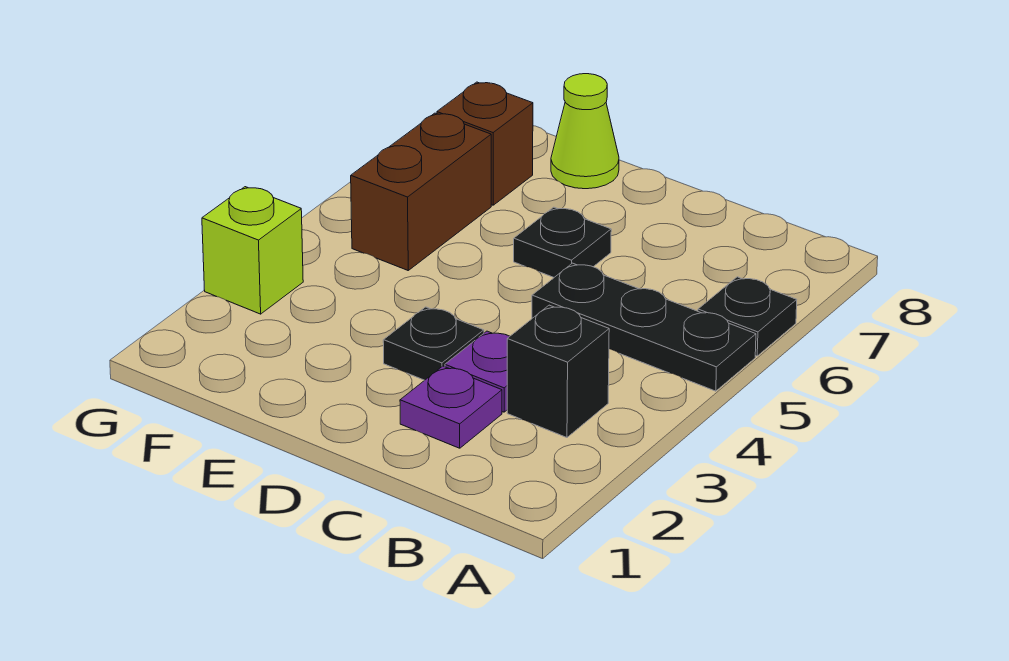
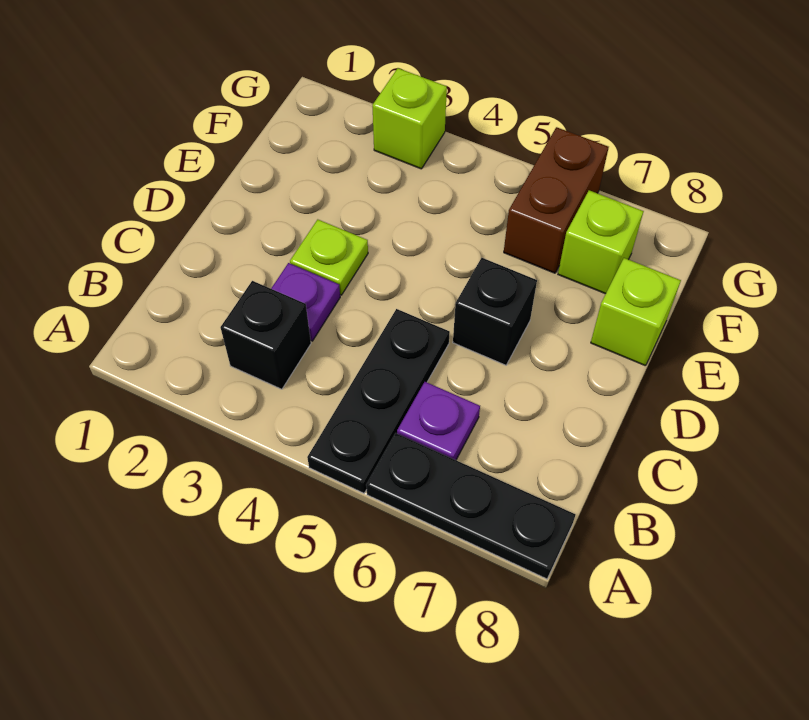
black plate A6 level 1 -> black plate A6:A8 level 1
purple plate C2 level 1 -> purple plate B6 level 1
black plate D3 level 1 -> lime plate D3 level 1
black plate D6 level 1 -> black brick D6 level 1
lime cone E8 level 1 -> lime brick E8 level 1
brown brick F5:F6 level 1 -> brown brick F6:G6 level 1
brown brick F7 level 1 -> lime brick F7 level 1

